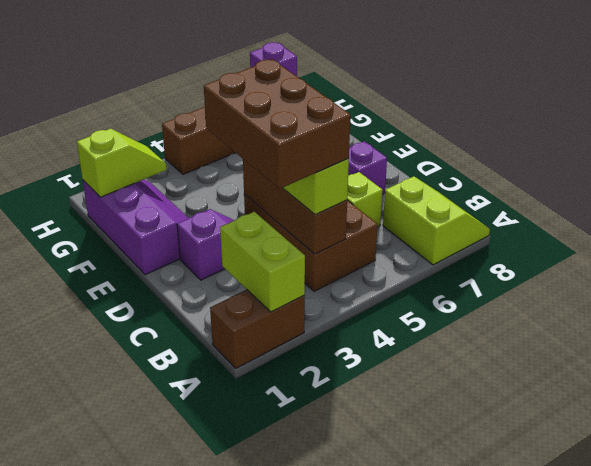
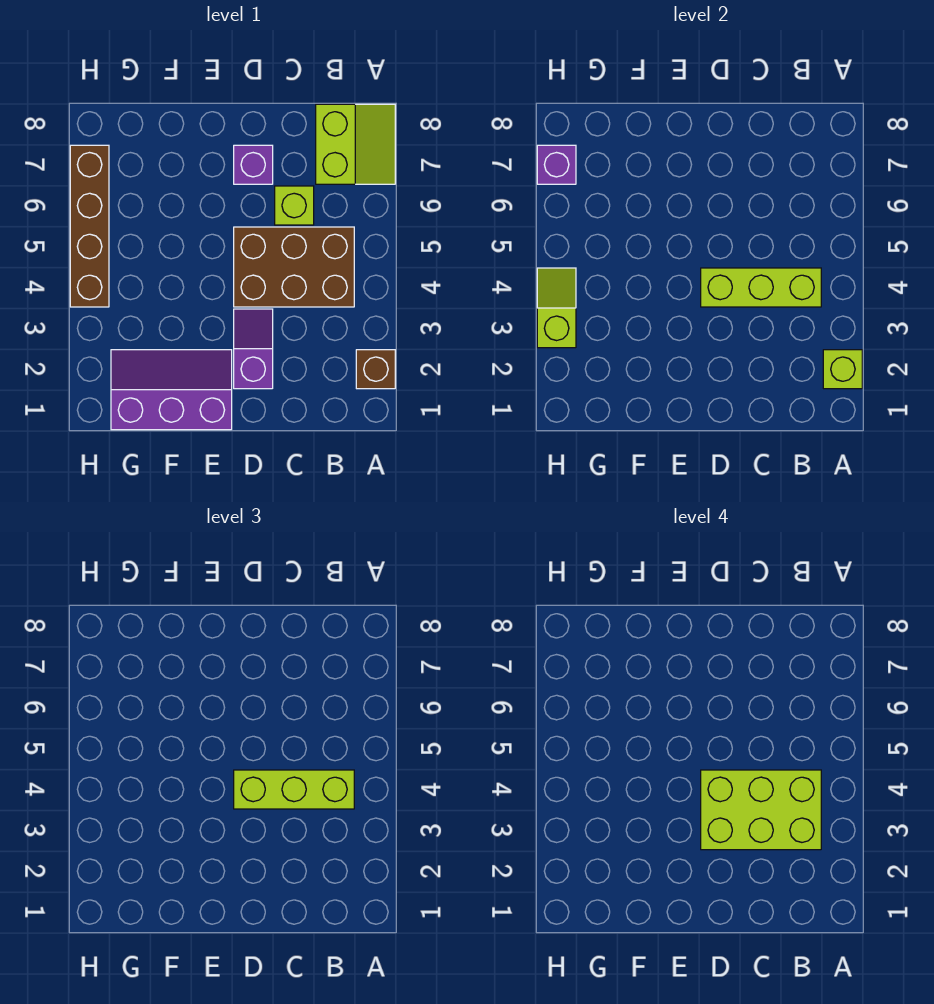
brown brick A1:A2 level 1 -> brown brick A2 level 1
lime brick A2:B2 level 2 -> lime brick A2 level 2
lime slope A7:B8 level 1 top 7 -> lime slope A7:B8 level 1 top B
brown brick B3:D4 level 4 -> lime brick B3:D4 level 4
brown brick B4:D4 level 2 -> lime brick B4:D4 level 2
lime slope G1:G2 level 2 top 1 -> lime slope H3:H4 level 2 top 3

